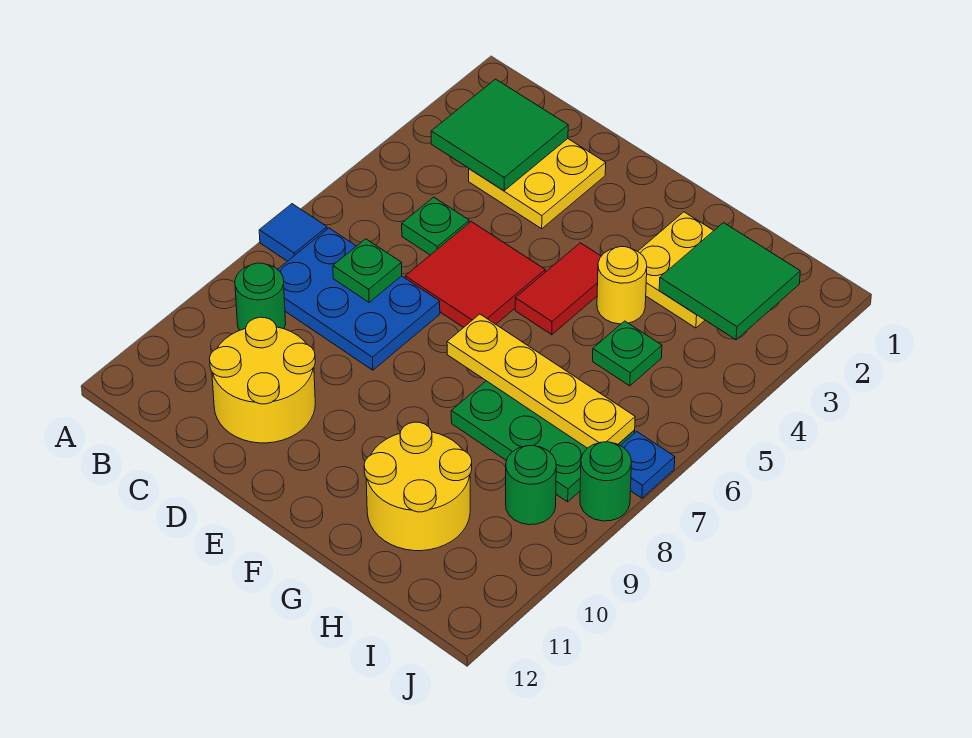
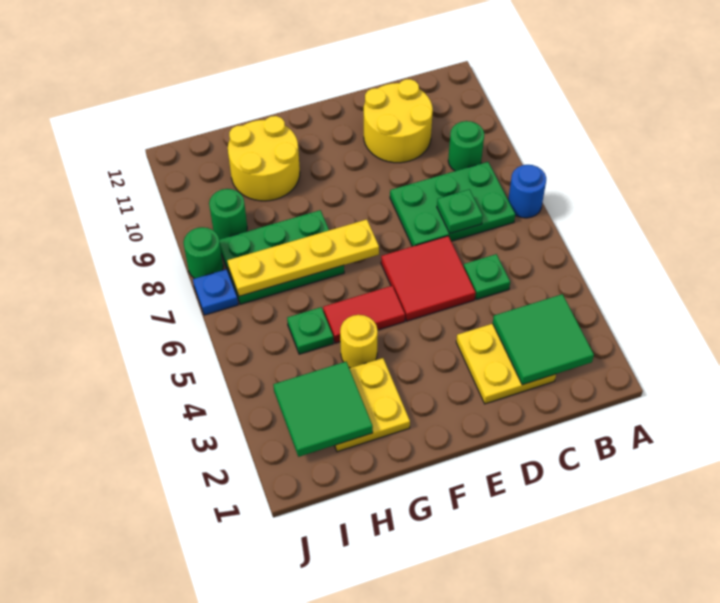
blue tile A7 level 1 -> blue round brick A7 level 1
blue plate B7:D8 level 1 -> green plate B7:D8 level 1
red tile F4:F5 level 1 -> red tile F5:G5 level 1

